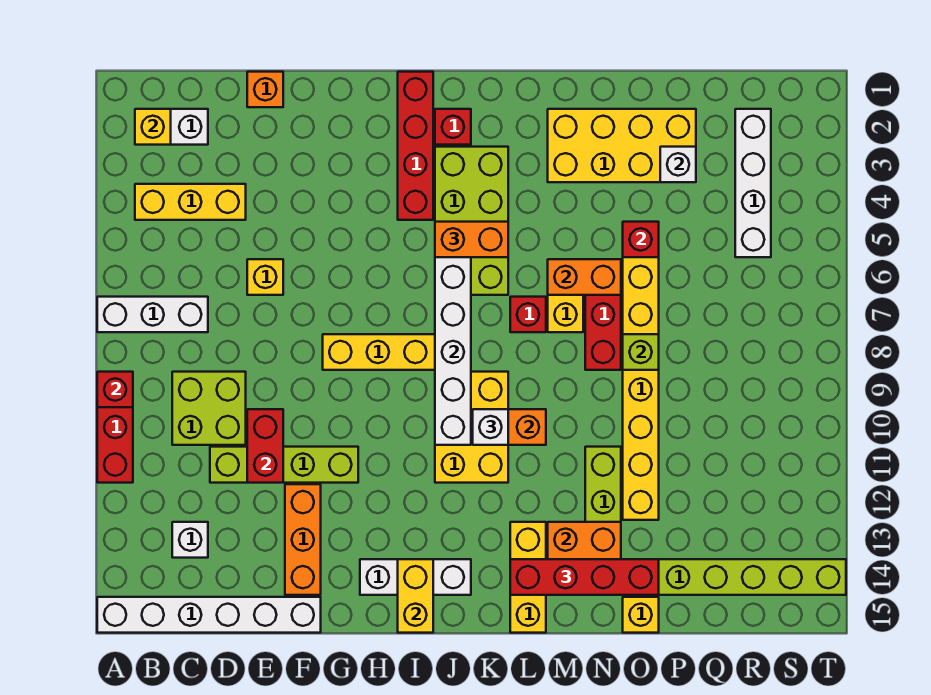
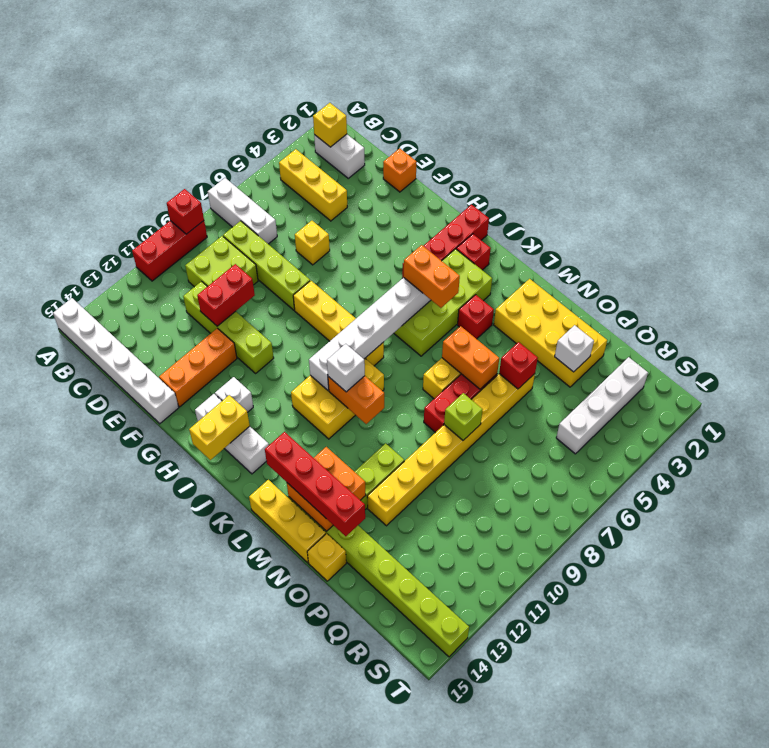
none -> lime brick C8:F8 level 1
white brick C13 level 1 -> white brick H13 level 1
red brick L7 level 1 -> red brick L4 level 1
yellow brick L13:L15 level 1 -> yellow brick L15:N15 level 1

